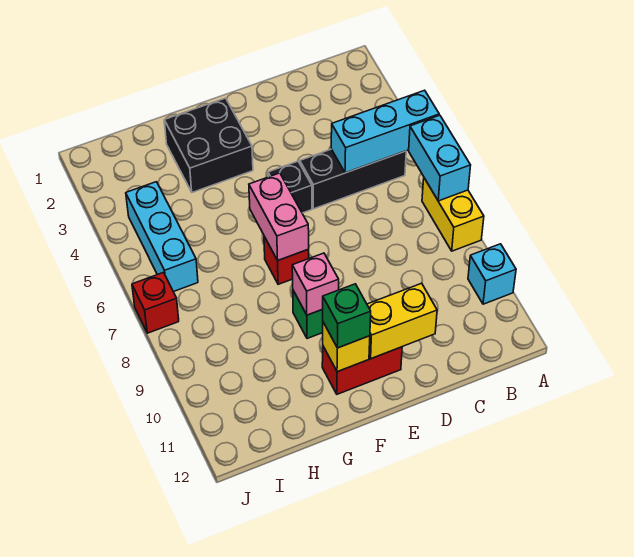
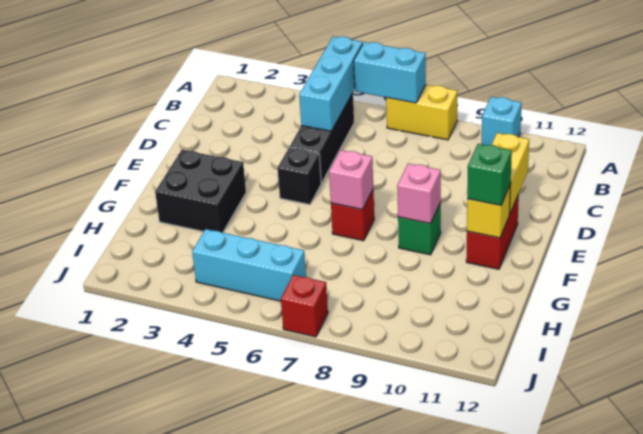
pink brick F6:F7 level 2 -> pink brick F7 level 2

